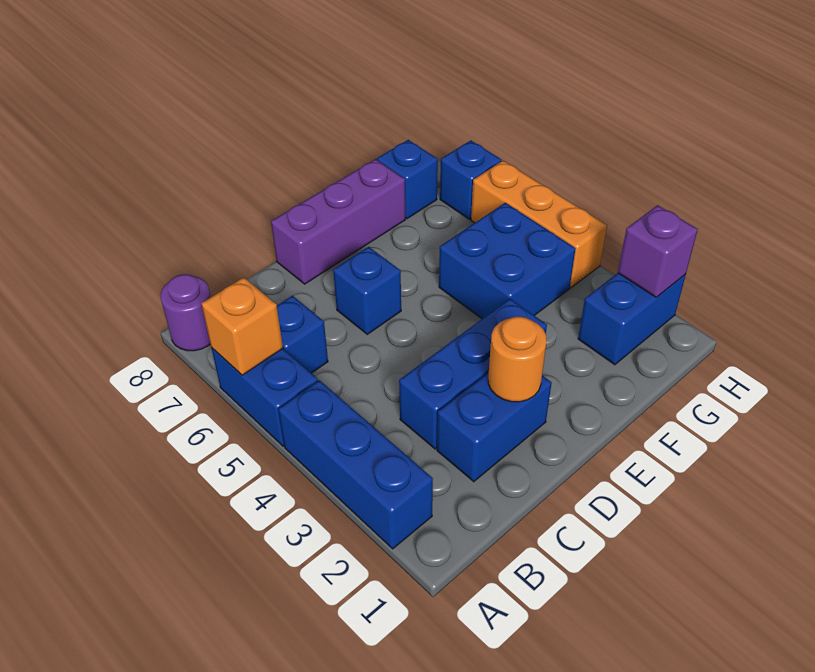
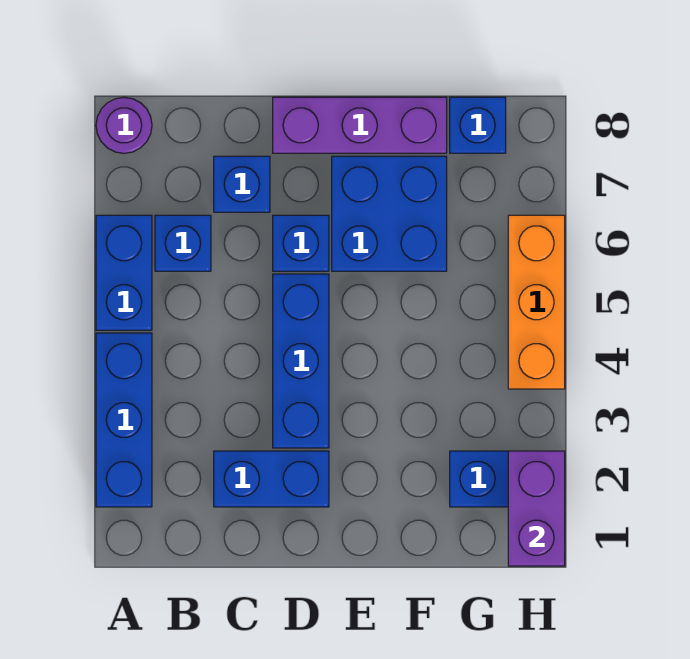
orange brick A6 level 2 -> none
blue brick C3:E3 level 1 -> blue brick D3:D5 level 1
orange round brick D2 level 2 -> none
blue brick F4:G5 level 1 -> blue brick E6:F7 level 1
purple brick H2 level 2 -> purple brick H1:H2 level 2
blue brick H7 level 1 -> blue brick C7 level 1

